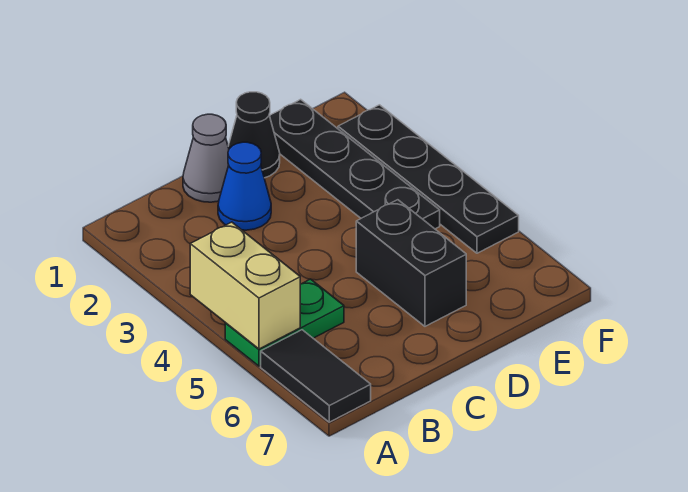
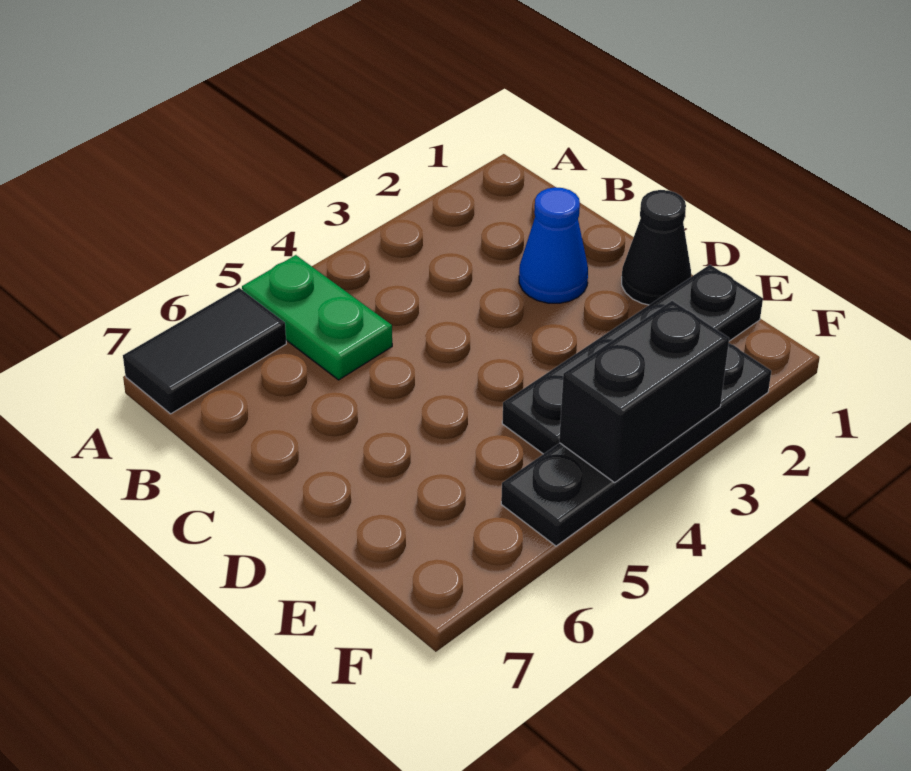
tan brick A4:A5 level 2 -> none
grey cone C1 level 1 -> none
black brick D5:D6 level 1 -> black brick F3:F4 level 2

